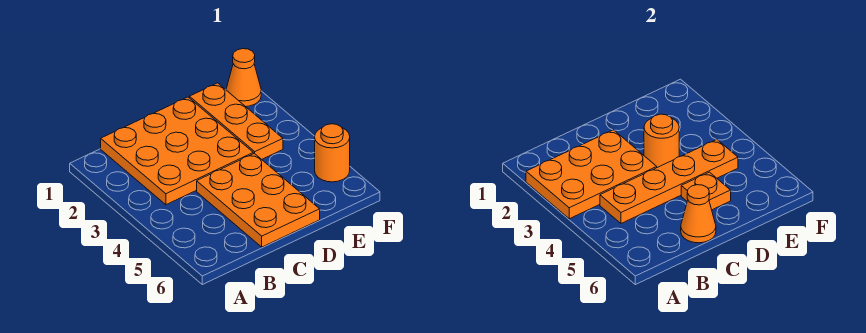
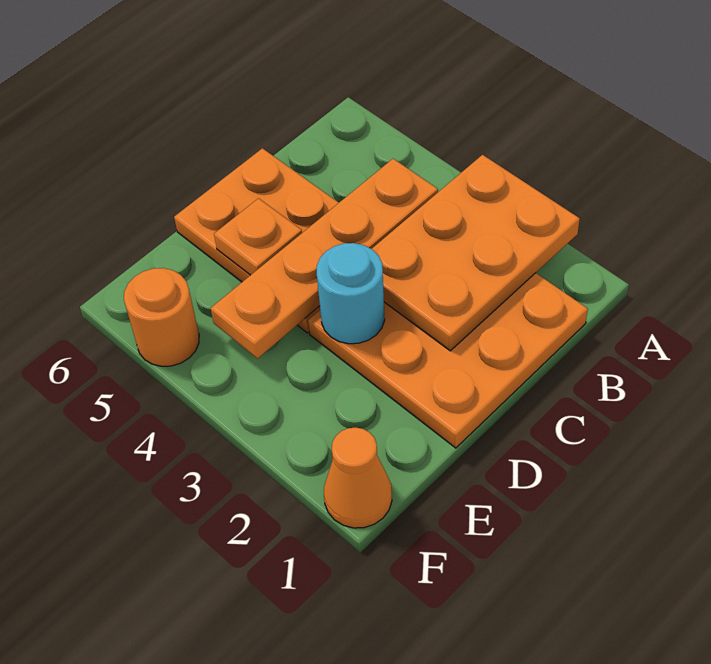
orange cone C6 level 2 -> none
orange round brick D3 level 2 -> cyan round brick D3 level 2
orange plate E1:E3 level 1 -> none

